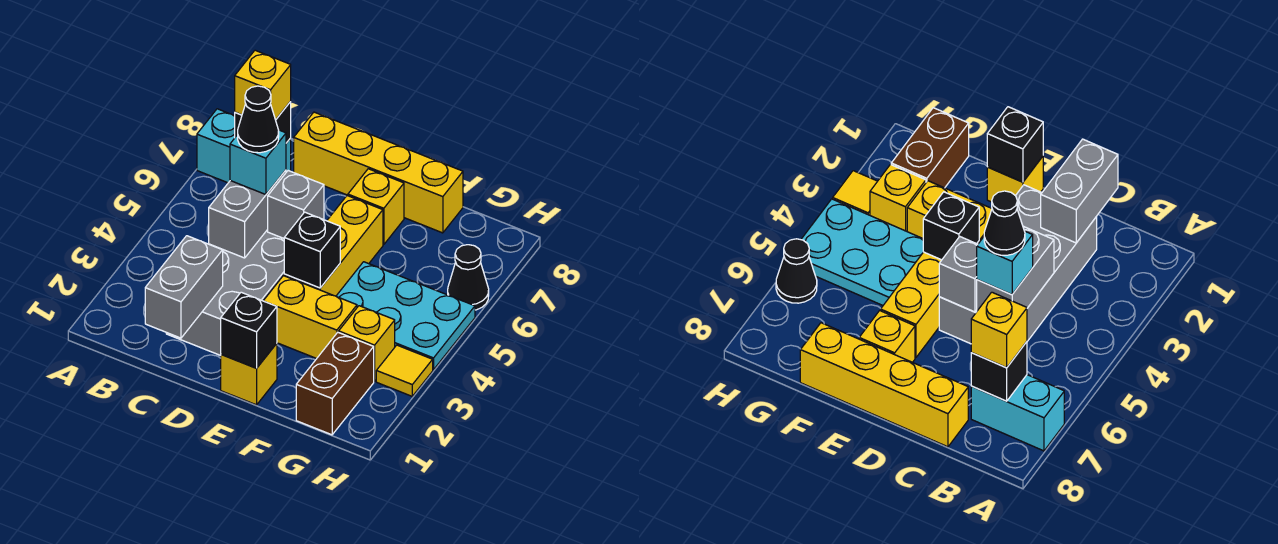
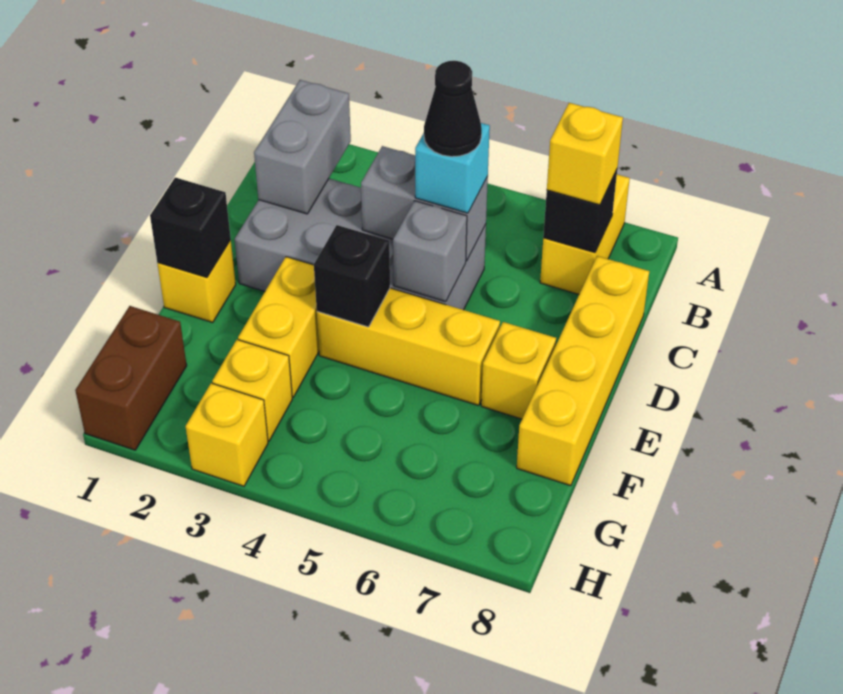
cyan brick A7:B7 level 1 -> yellow brick A7:B7 level 1
grey brick C1:C2 level 2 -> grey brick B2:C2 level 2
cyan plate F4:H5 level 1 -> none
brown brick G1:G2 level 1 -> brown brick G1:H1 level 1
yellow tile H3 level 1 -> yellow brick H3 level 1
black cone H6 level 1 -> none

